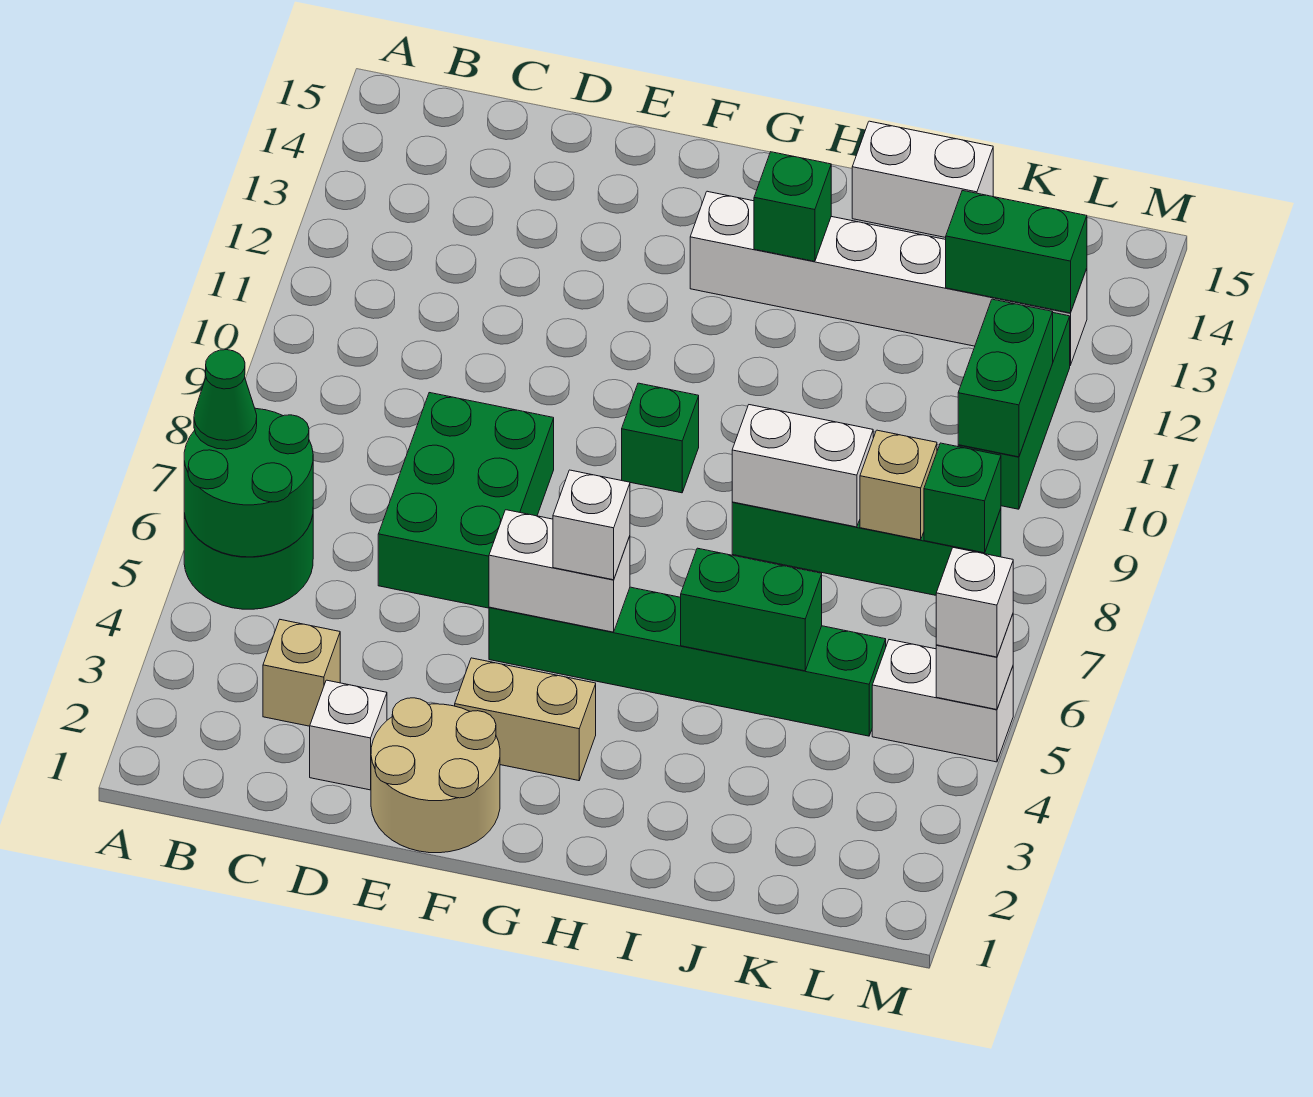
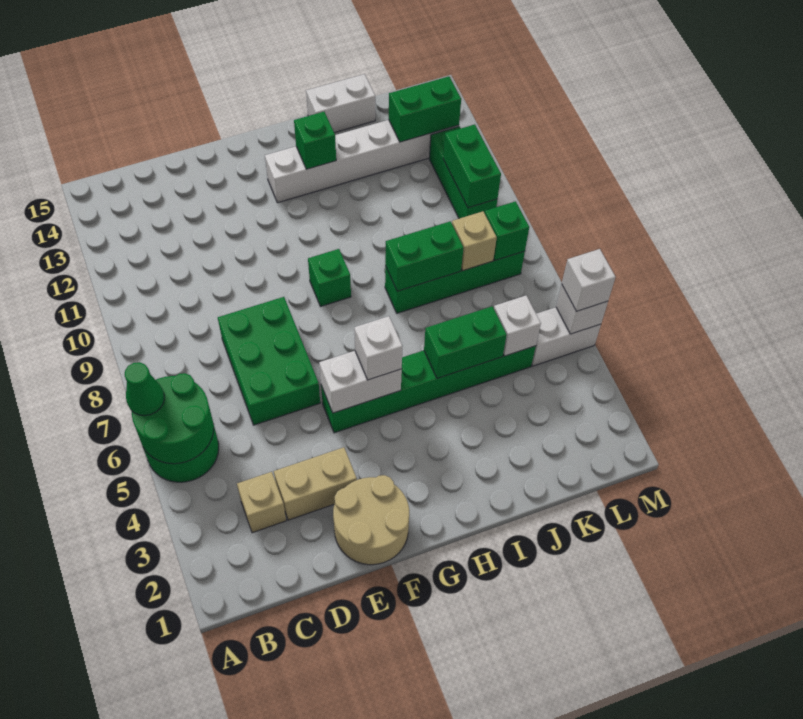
white brick D2 level 1 -> white brick K5 level 2
tan brick F3:G3 level 1 -> tan brick D3:E3 level 1
white brick I8:J8 level 2 -> green brick I8:J8 level 2

